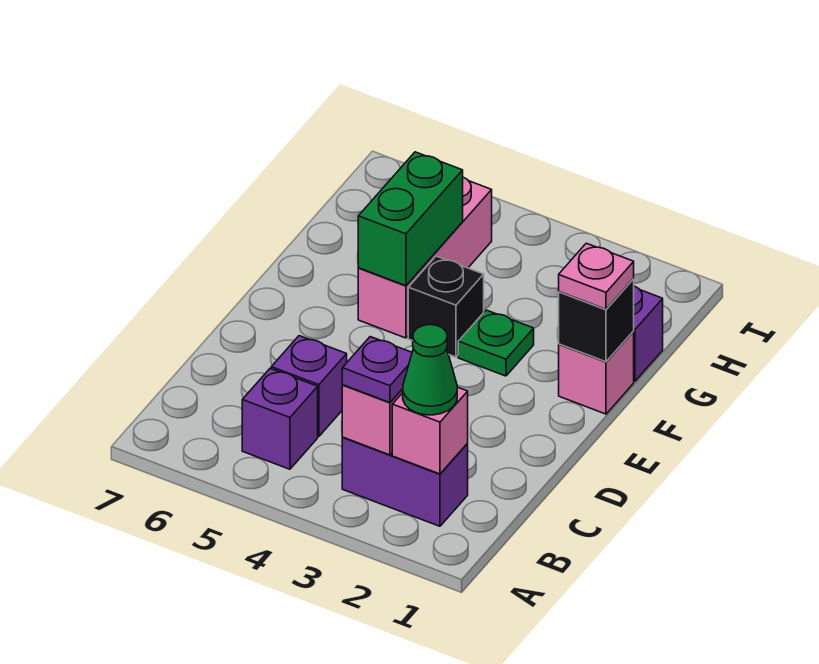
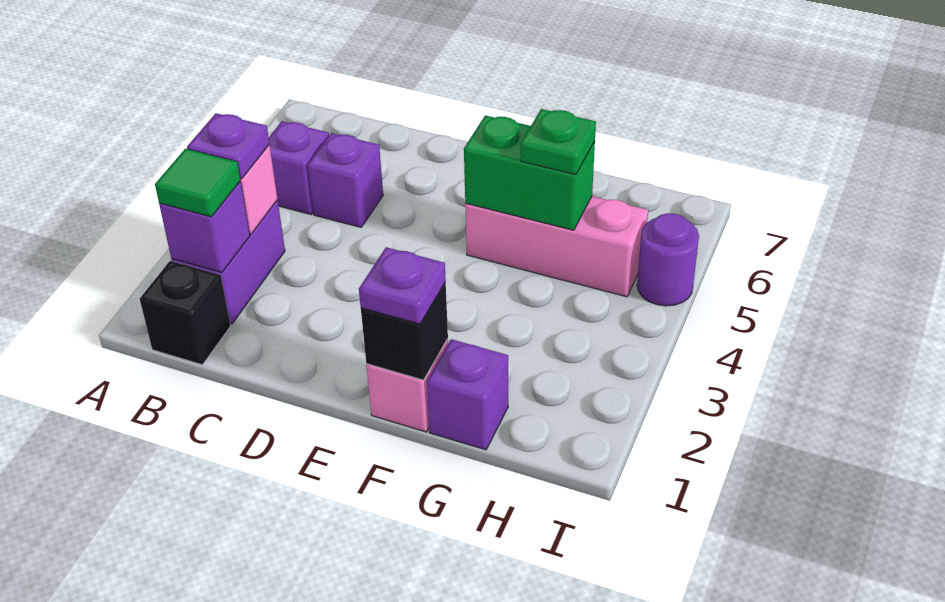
pink brick B2 level 2 -> purple brick B2 level 2
green cone B2 level 3 -> green tile B2 level 3
pink plate F1 level 3 -> purple plate F1 level 3
green plate F3 level 1 -> green plate G5 level 3
black brick F4 level 1 -> black brick B1 level 1
none -> purple round brick I5 level 1

